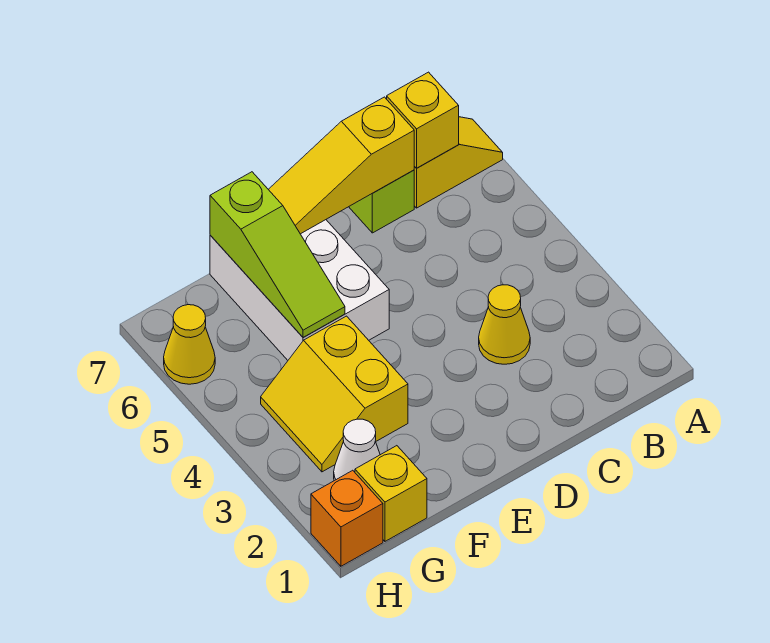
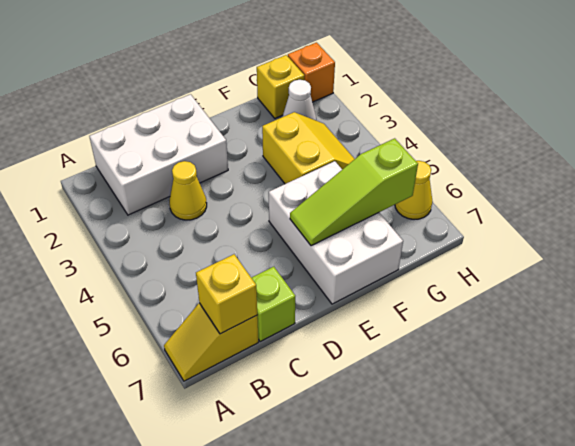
none -> white brick B1:D2 level 1
yellow slope C7:E7 level 2 top C -> none
lime slope F5:F7 level 2 top 7 -> lime slope E6:G6 level 2 top G

